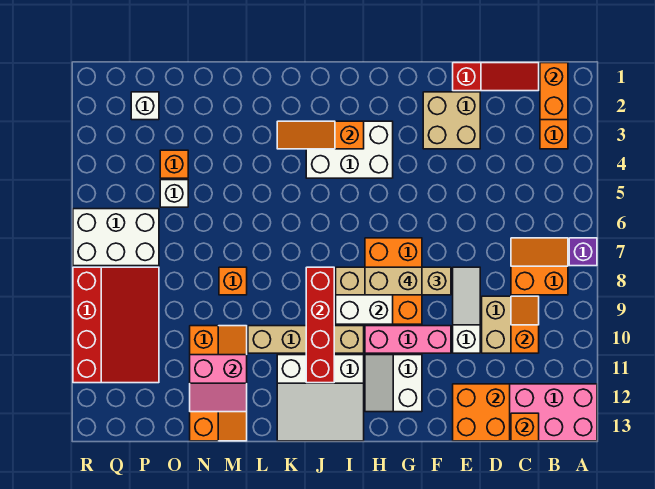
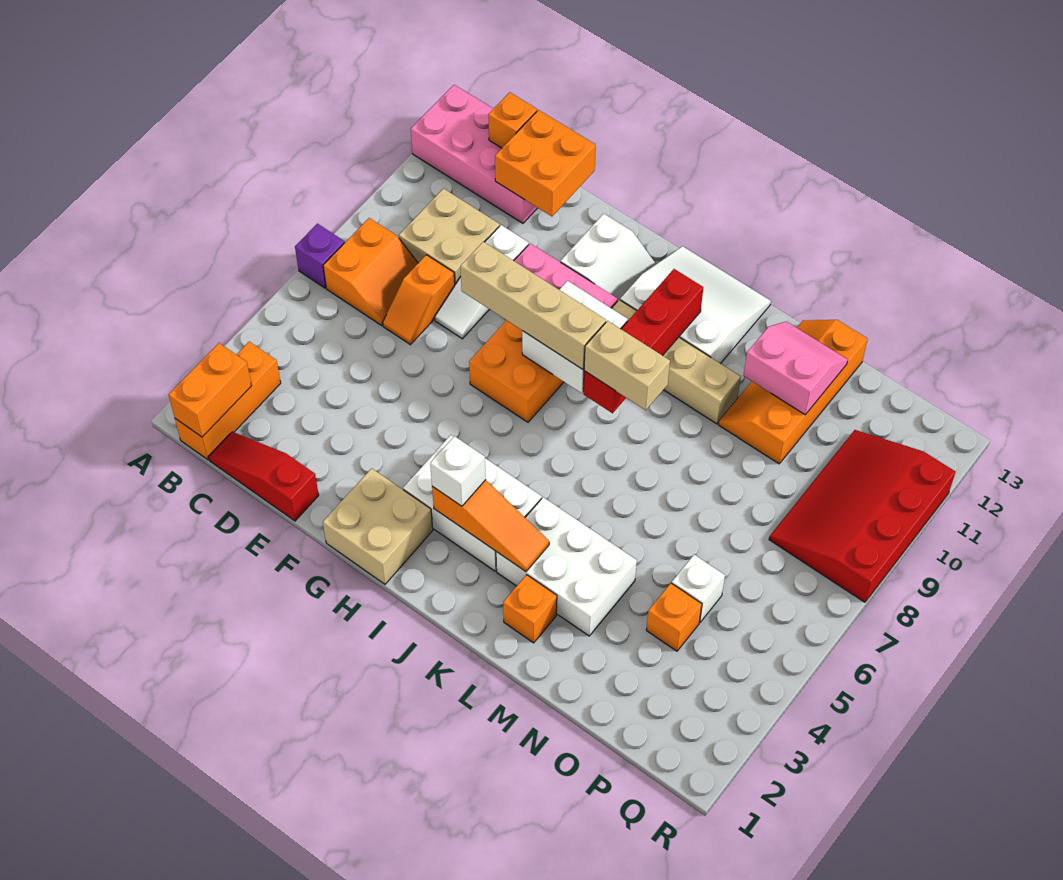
orange slope B7:C8 level 1 top 8 -> orange slope B7:C8 level 1 top B
orange slope C9:C10 level 2 top 10 -> orange slope D7:D8 level 1 top 8
tan brick E2:F3 level 1 -> tan brick G1:H2 level 1
tan brick G8:H8 level 4 -> tan brick J8:K8 level 3
orange brick M8 level 1 -> orange brick L2 level 1
white brick P2 level 1 -> white brick I3 level 3
white brick P6:R7 level 1 -> white brick K3:M4 level 1

